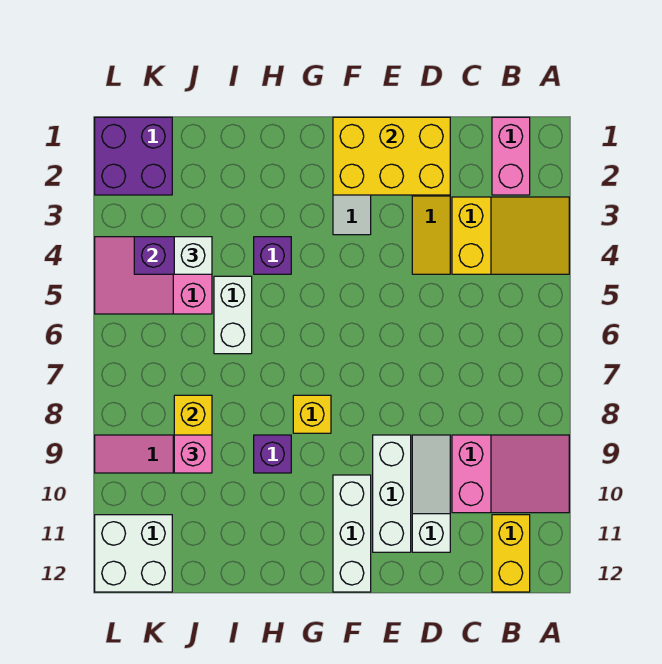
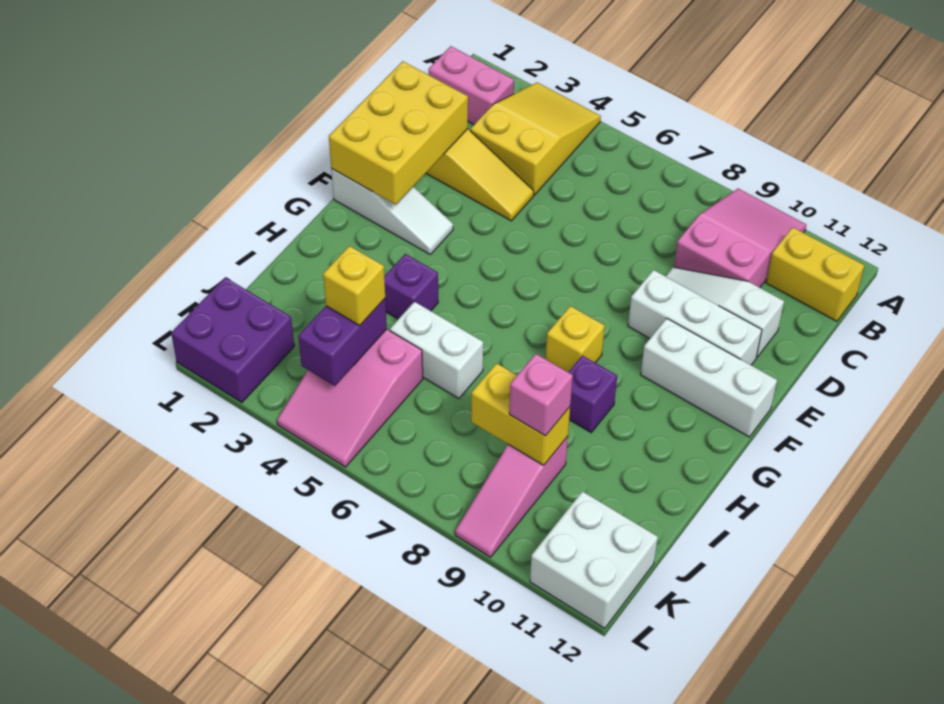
white brick J4 level 3 -> yellow brick J4 level 3

